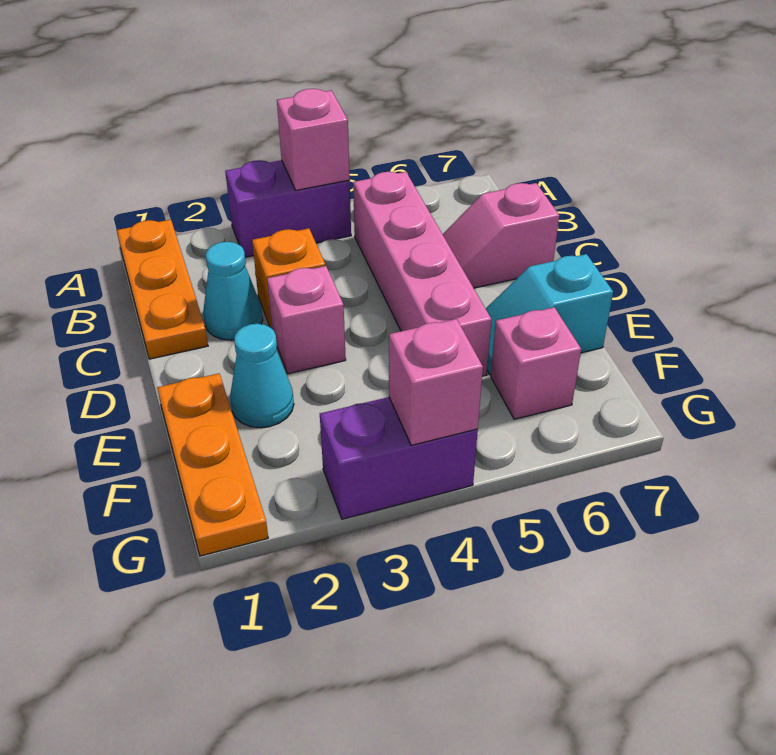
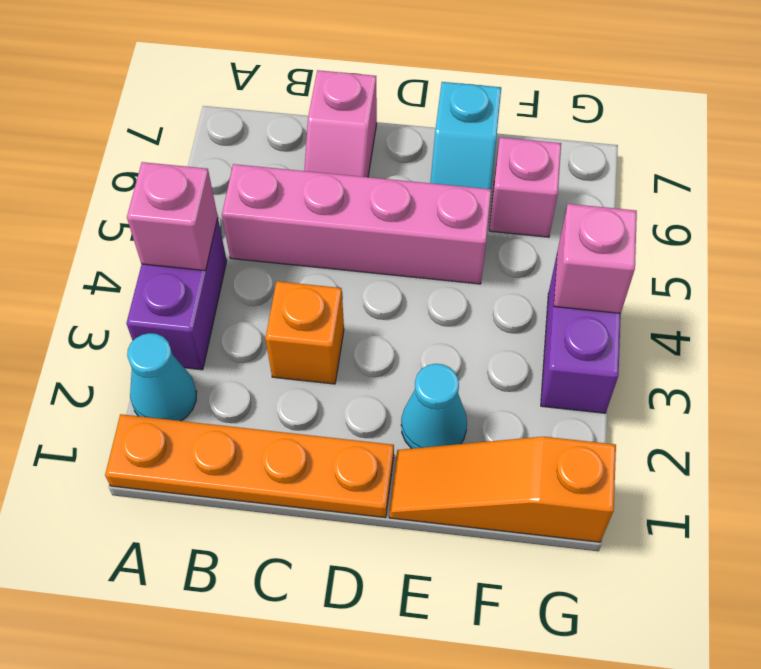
orange plate A1:C1 level 1 -> orange plate A1:D1 level 1
cyan cone C2 level 1 -> cyan cone A2 level 1
pink brick D3 level 1 -> none
orange plate E1:G1 level 1 -> orange slope E1:G1 level 1 top G

